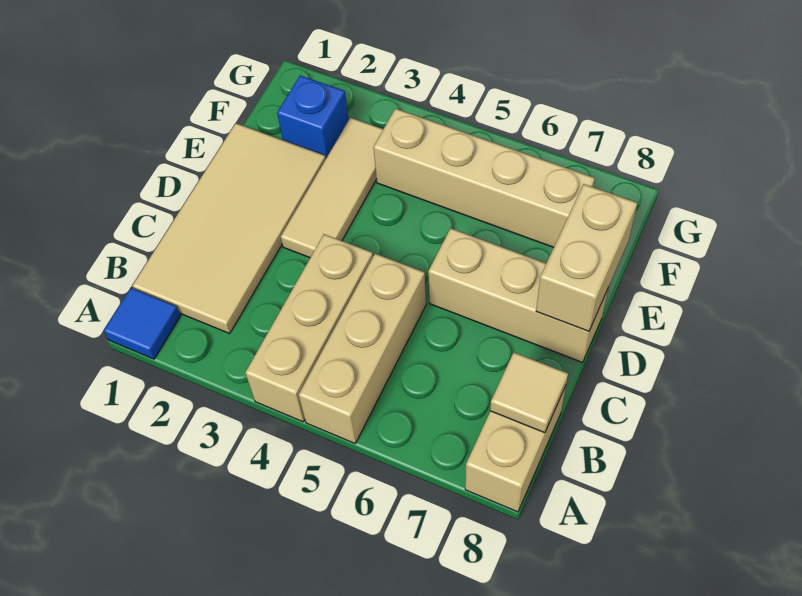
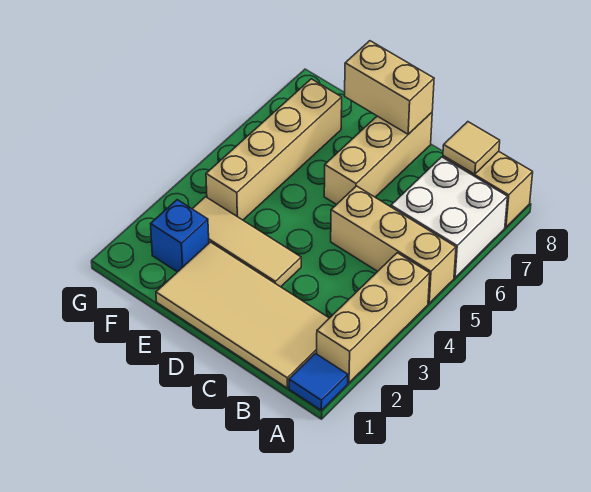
tan brick A4:C4 level 1 -> tan brick A2:A4 level 1
none -> white brick A6:B7 level 1

